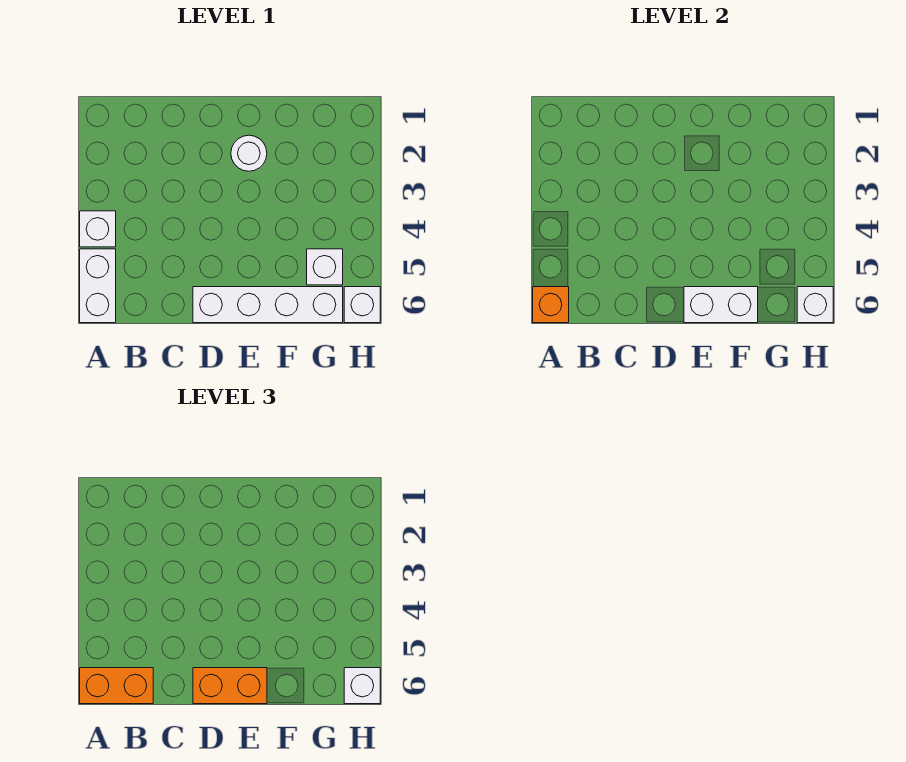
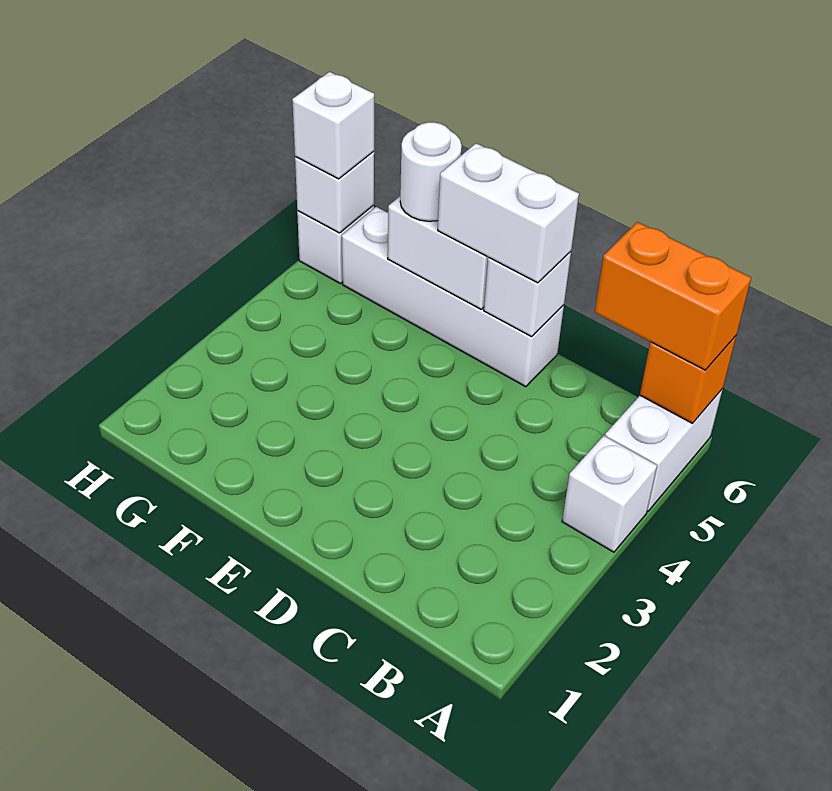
orange brick D6:E6 level 3 -> white brick D6:E6 level 3
white round brick E2 level 1 -> white round brick F6 level 3
white brick G5 level 1 -> white brick D6 level 2

